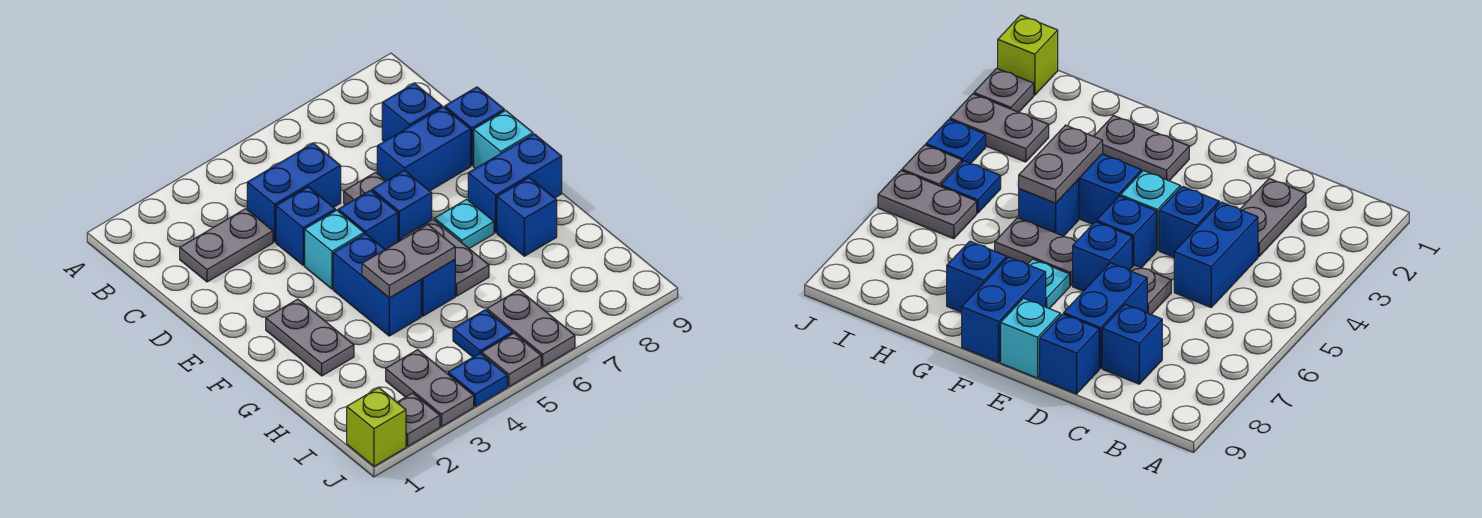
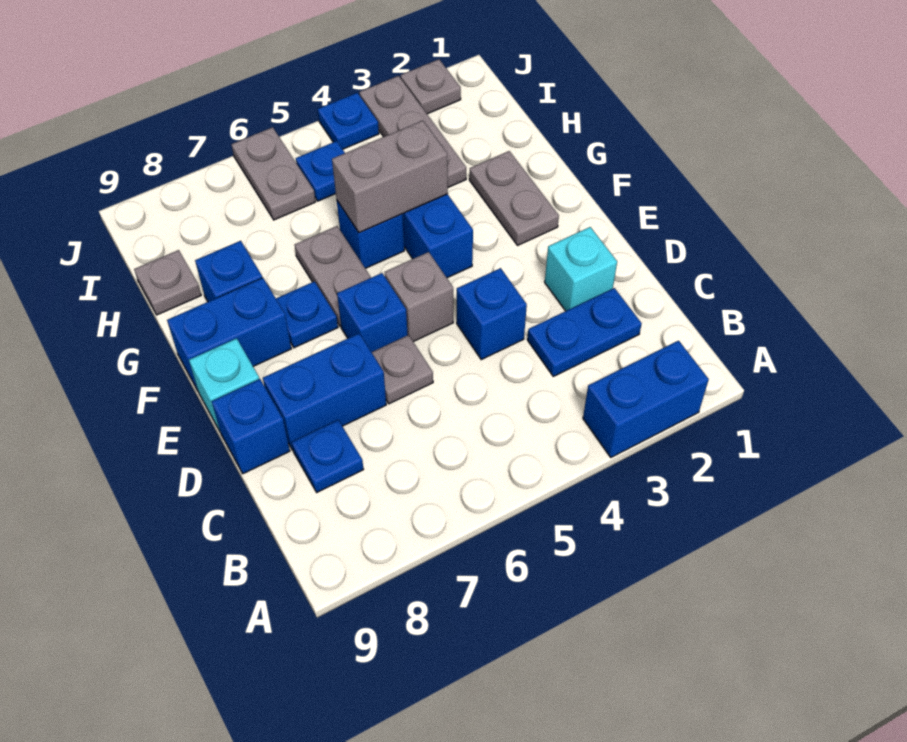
grey plate C2:C3 level 1 -> blue plate C2:C3 level 1
blue brick C4:C5 level 1 -> blue brick A2:A3 level 1
blue brick C8 level 1 -> blue plate C8 level 1
cyan brick E4 level 1 -> cyan brick D2 level 1
blue brick E5 level 1 -> grey brick E5 level 1
cyan plate F7 level 1 -> blue plate F7 level 1
grey plate G4:G5 level 2 -> grey brick G4:G5 level 2
grey plate I3:J3 level 1 -> grey plate H3:J3 level 1
lime brick J1 level 1 -> none
grey plate J5 level 1 -> grey plate H9 level 1

